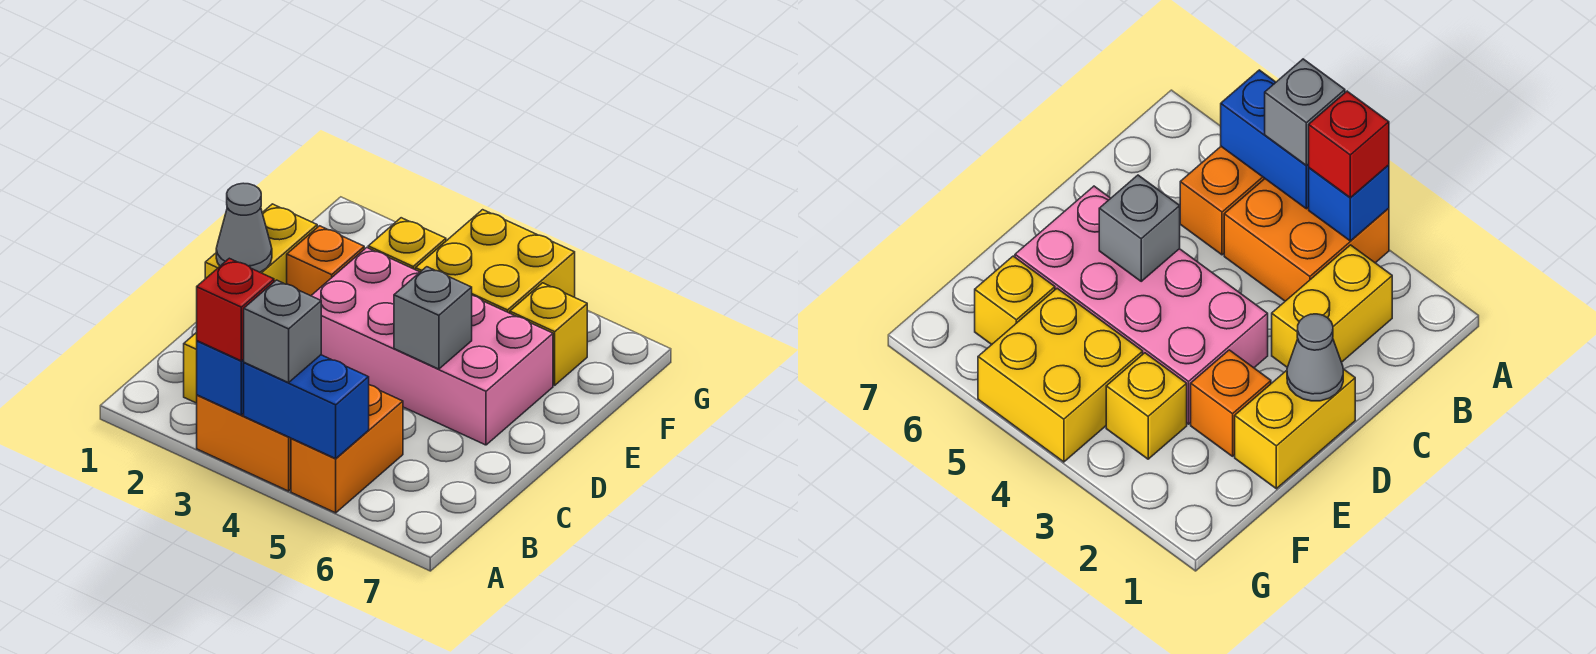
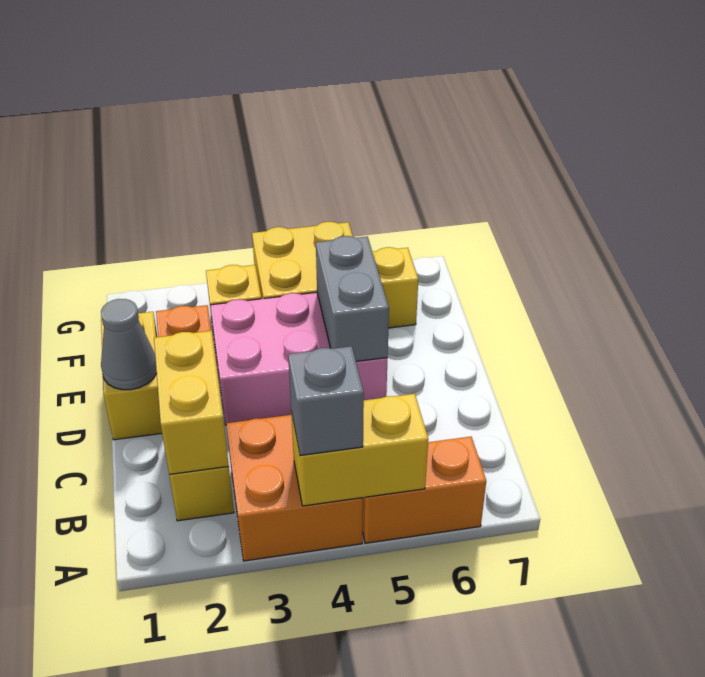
blue brick A3 level 2 -> none
red brick A3 level 3 -> none
blue brick A4:A5 level 2 -> yellow brick A4:A5 level 2
orange brick A5:B5 level 1 -> orange brick A5:A6 level 1
none -> yellow brick B2:C2 level 2
pink brick D3:E6 level 1 -> pink brick D3:E5 level 1
grey brick D5 level 2 -> grey brick D5:E5 level 2

